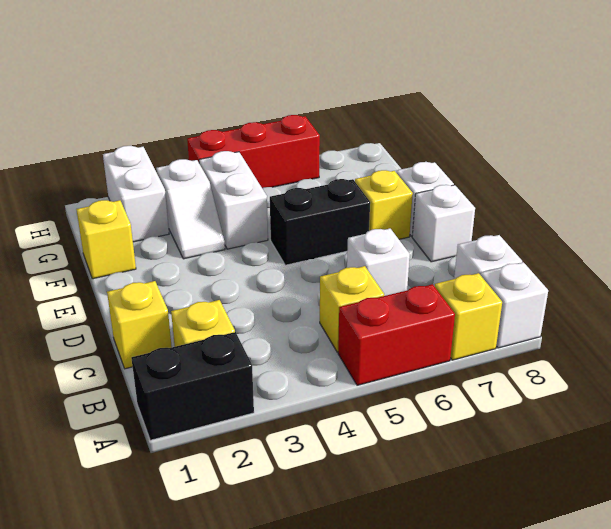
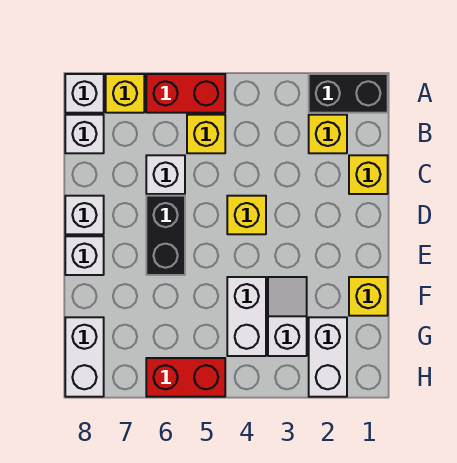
black brick E5:E6 level 1 -> black brick D6:E6 level 1
yellow brick E7 level 1 -> yellow brick D4 level 1
none -> white brick G8:H8 level 1
red brick H4:H6 level 1 -> red brick H5:H6 level 1

